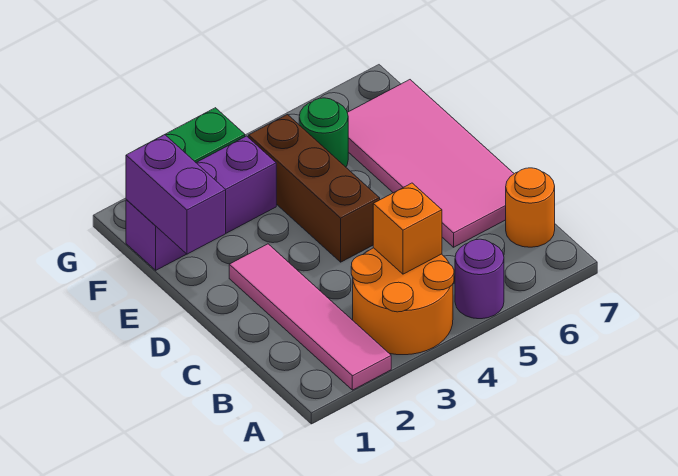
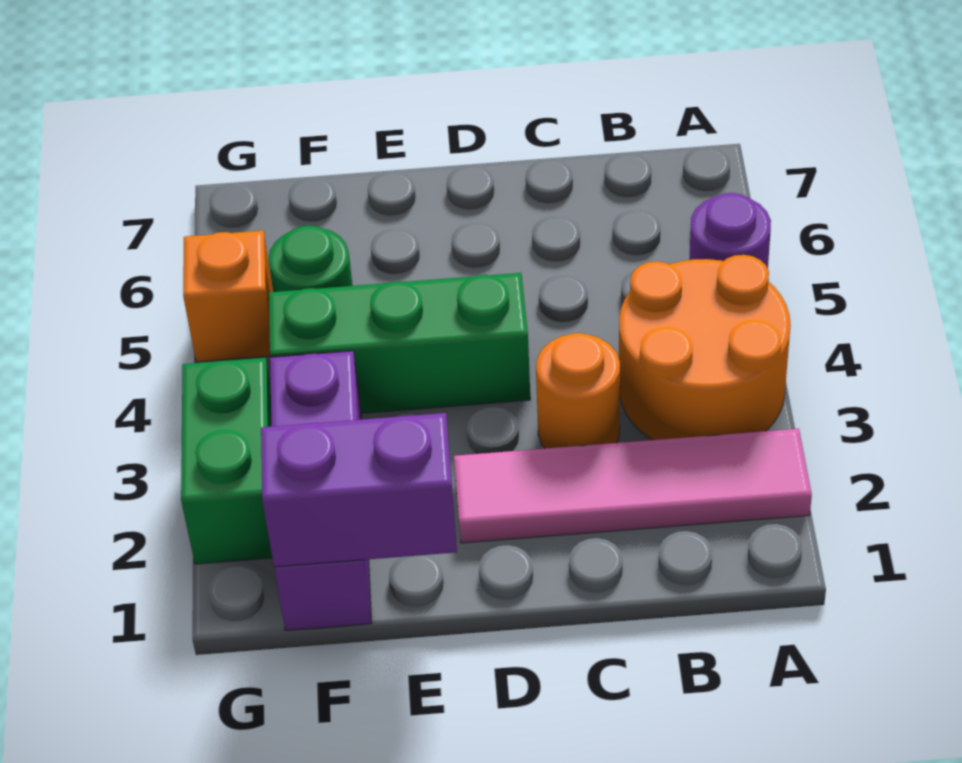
orange brick B4 level 2 -> orange brick G5 level 1
orange round brick B7 level 1 -> orange round brick C3 level 1
pink tile C6:F7 level 1 -> none
brown brick D4:F4 level 1 -> green brick D4:F4 level 1

